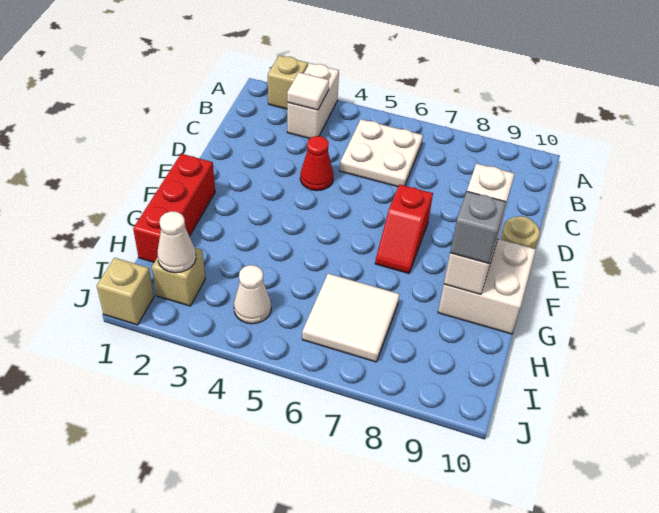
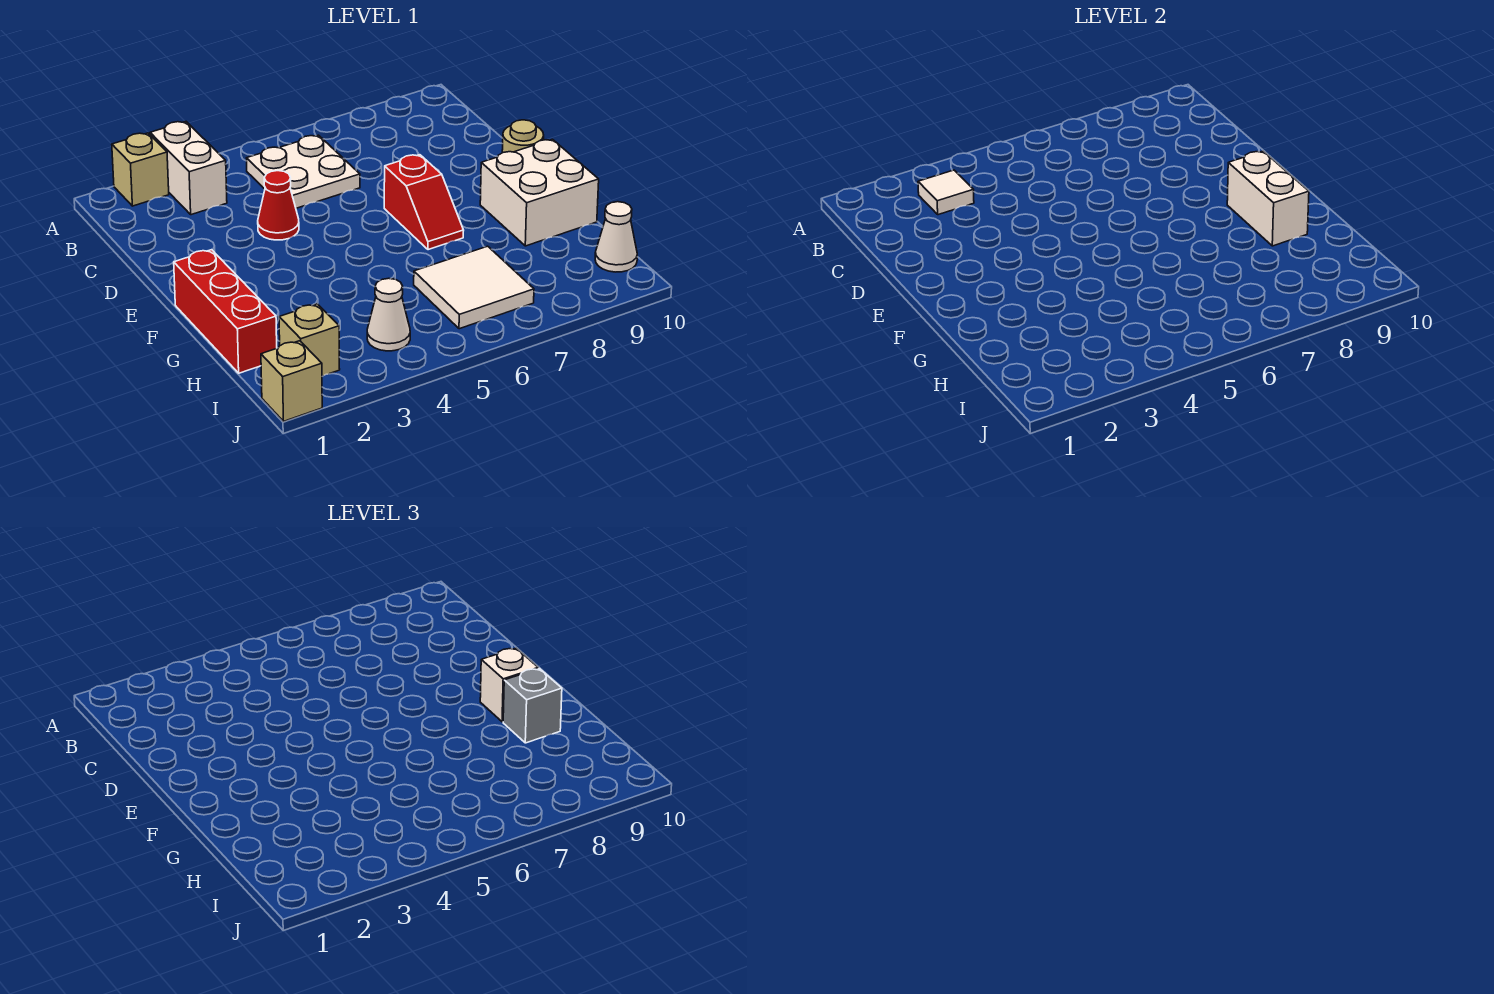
white cone I2 level 2 -> white cone I10 level 1

